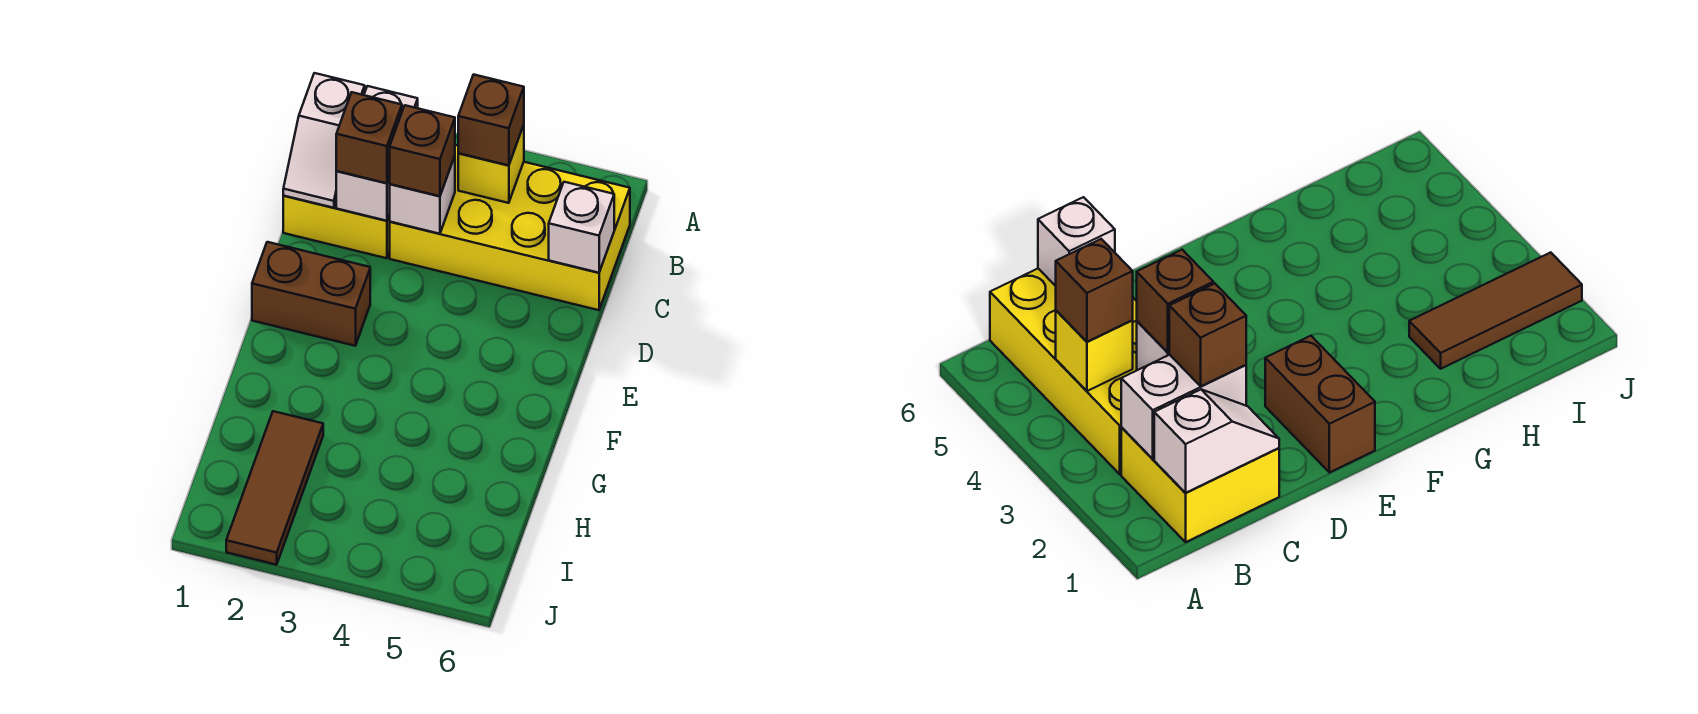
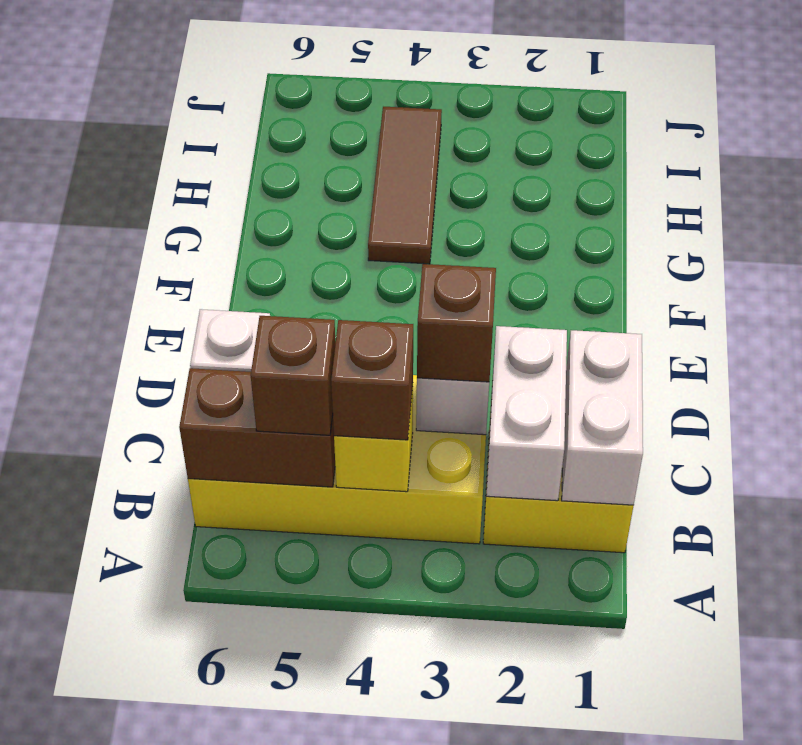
white slope B1:C1 level 2 top B -> white brick B1:C1 level 2
brown brick C2 level 3 -> brown brick B5 level 3
brown brick E1:E2 level 1 -> brown brick B5:B6 level 2
brown tile H2:J2 level 1 -> brown tile G4:I4 level 1

